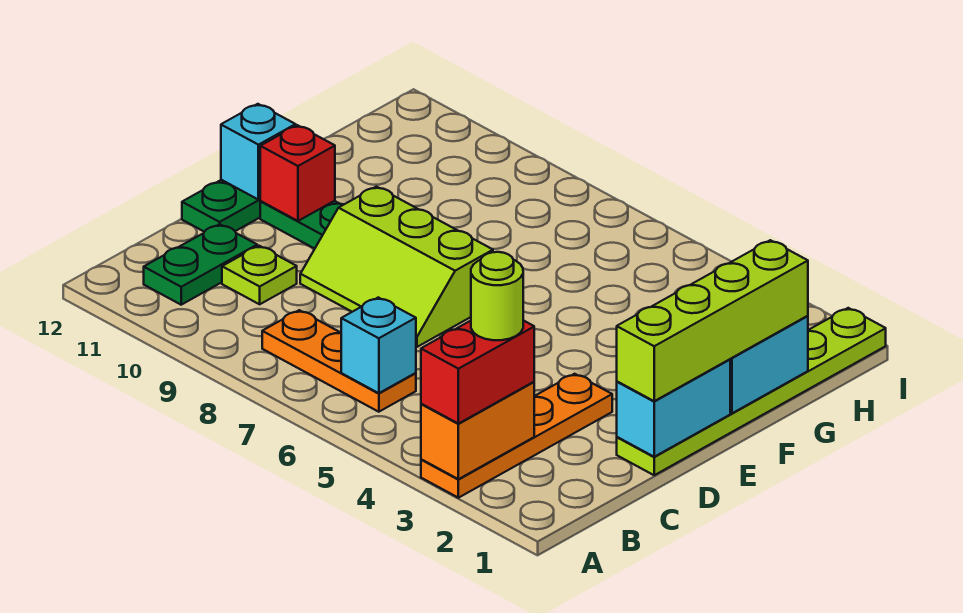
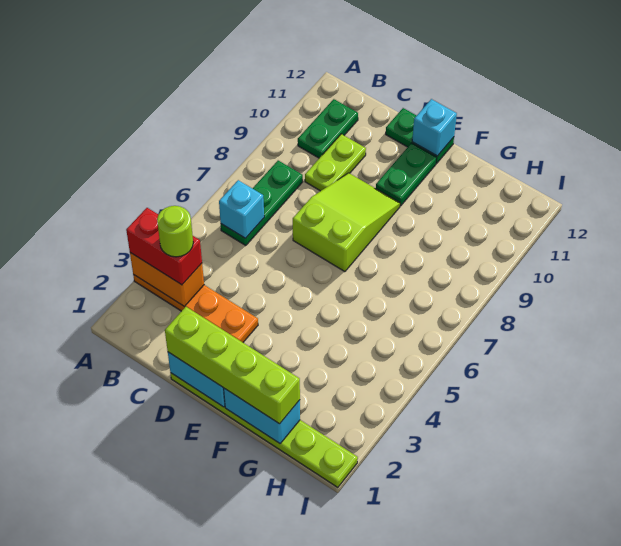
orange plate B6:B8 level 1 -> green plate B6:B8 level 1
green plate B11:C11 level 1 -> green plate B10:B11 level 1
lime plate C10 level 1 -> lime plate C9:C10 level 1
lime slope D7:E9 level 1 top E -> lime slope D7:E9 level 1 top 7
red brick E11 level 2 -> none

